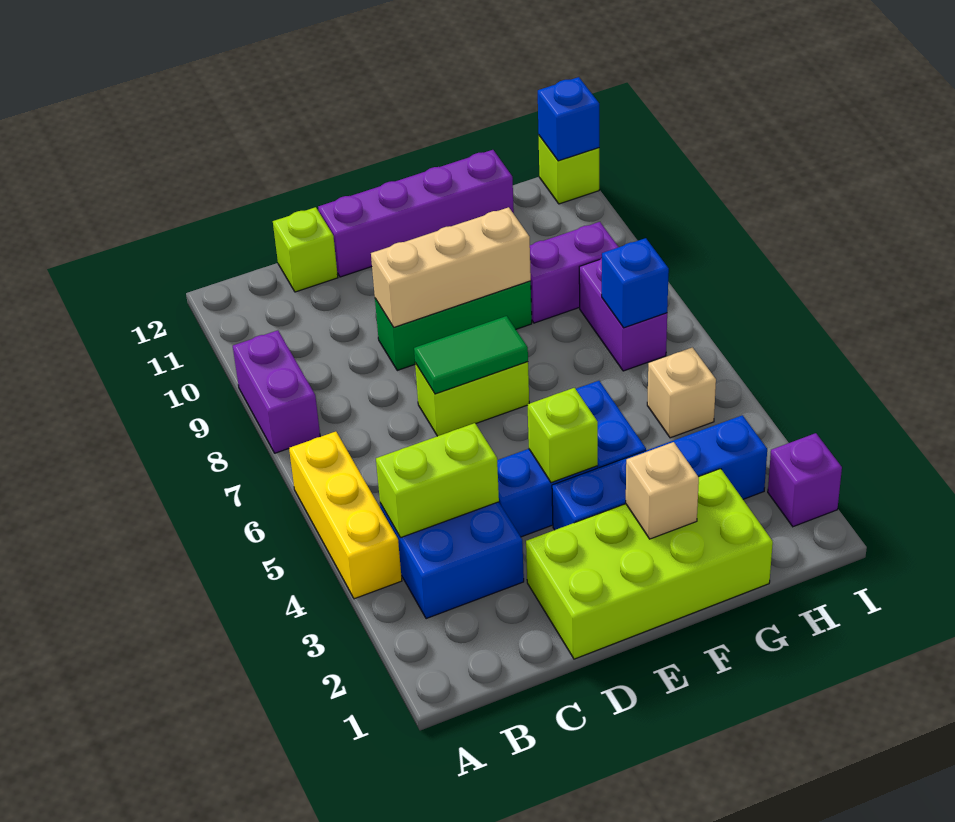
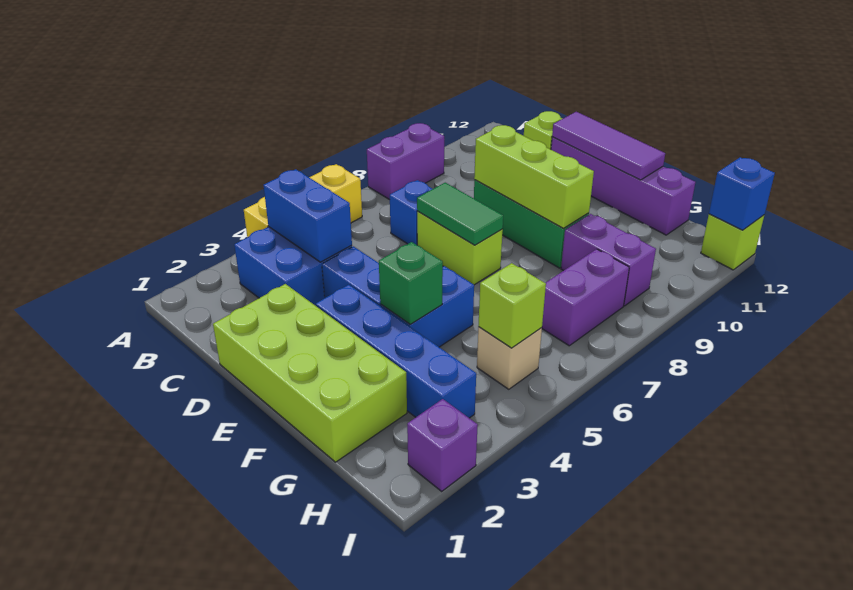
lime brick B4:C4 level 2 -> blue brick B4:C4 level 2
tan brick D9:F9 level 2 -> lime brick D9:F9 level 2
none -> purple tile D12:F12 level 2
lime brick E4 level 2 -> lime brick H5 level 2
tan brick F2 level 2 -> none
none -> green brick F4 level 2
blue brick H7 level 2 -> blue brick C7 level 1

